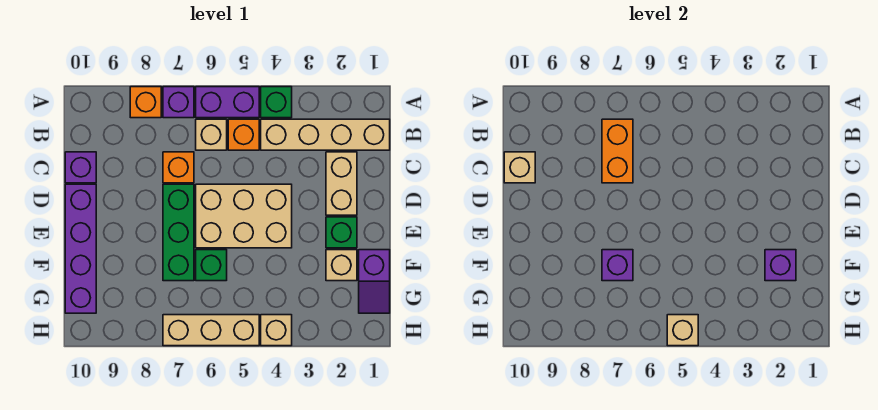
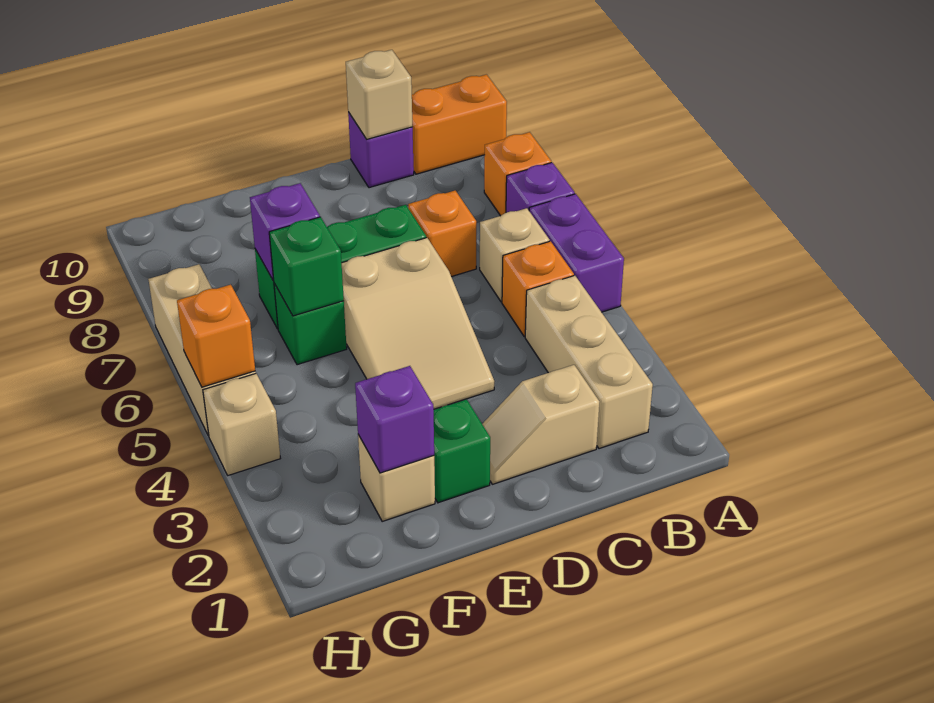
green brick A4 level 1 -> green brick F6 level 2
tan brick B1:B4 level 1 -> tan brick B2:B4 level 1
orange brick B7:C7 level 2 -> orange brick A10:B10 level 1
tan brick C2:D2 level 1 -> tan slope C2:D2 level 1 top C
tan brick D4:E6 level 1 -> tan slope D4:E6 level 1 top 6
purple brick D10:G10 level 1 -> none
purple slope F1:G1 level 1 top F -> none
tan brick H5 level 2 -> orange brick H5 level 2

